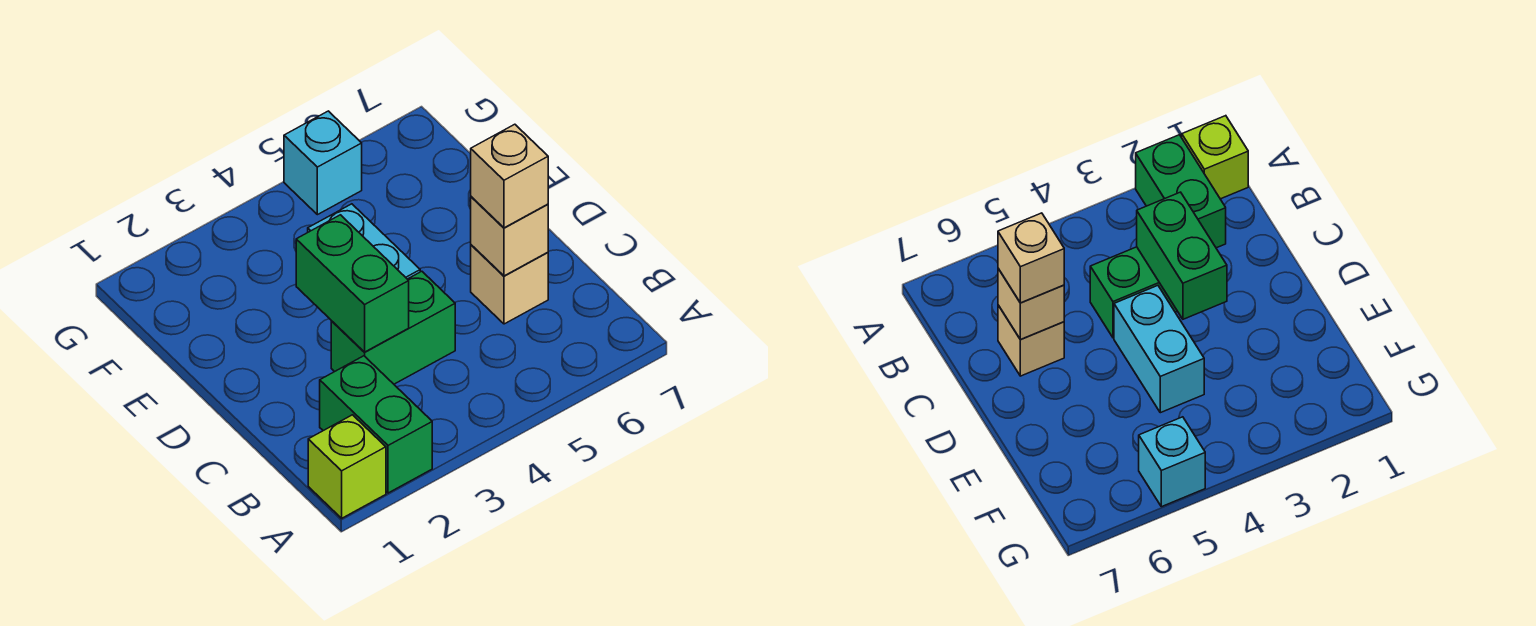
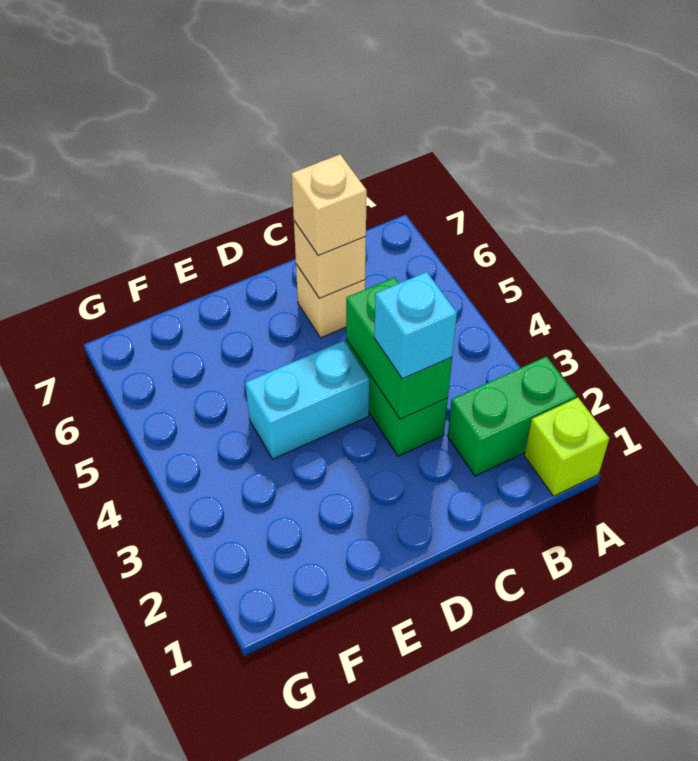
green brick C3:D3 level 2 -> green brick C3:C4 level 2
cyan brick G5 level 1 -> cyan brick C3 level 3

